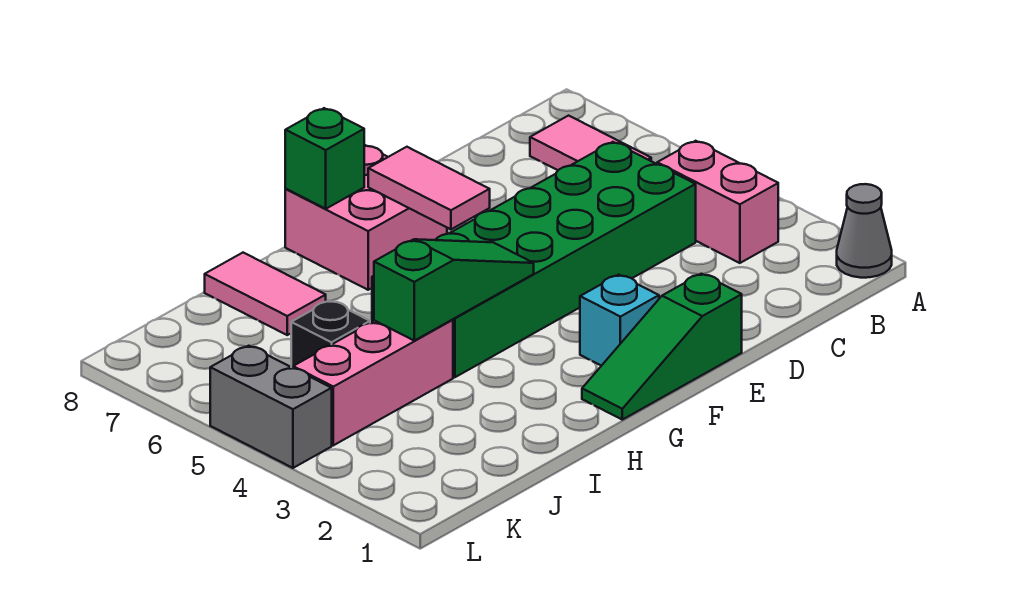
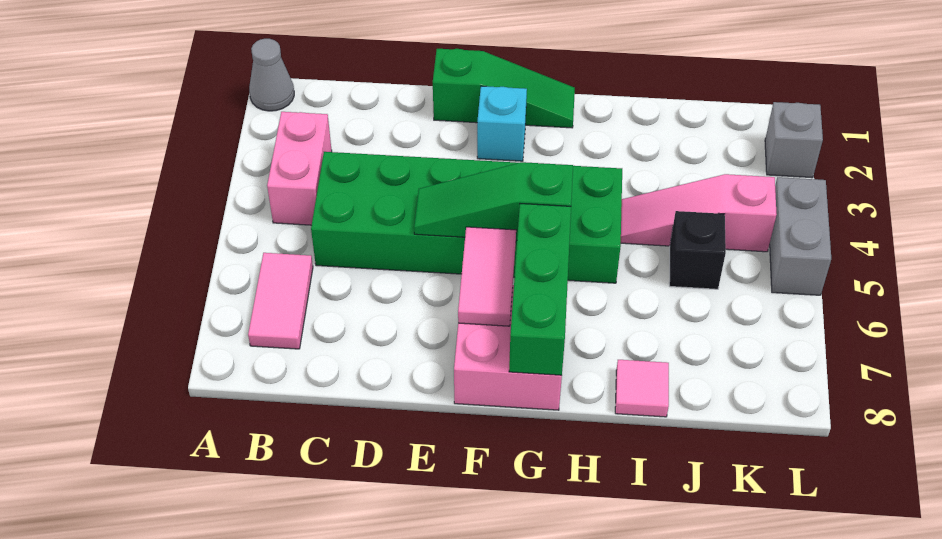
green slope G4:I4 level 2 top I -> green slope E5:G5 level 2 top G
green brick G8 level 2 -> green brick G6:G8 level 2
pink brick I4:K4 level 1 -> pink slope I4:K4 level 1 top K
pink tile I7:I8 level 1 -> pink tile I8 level 1
none -> grey brick L2 level 1

